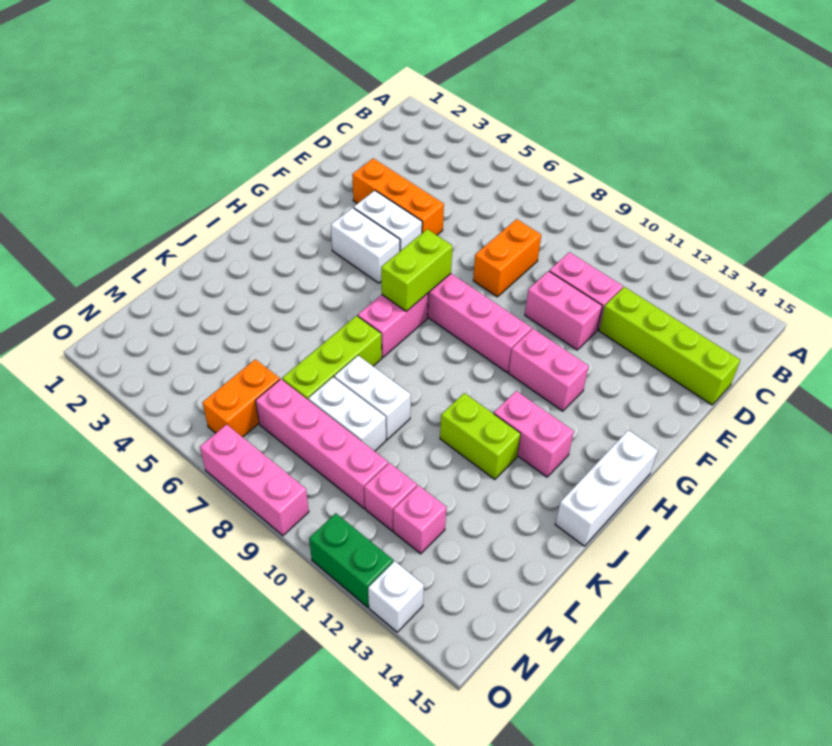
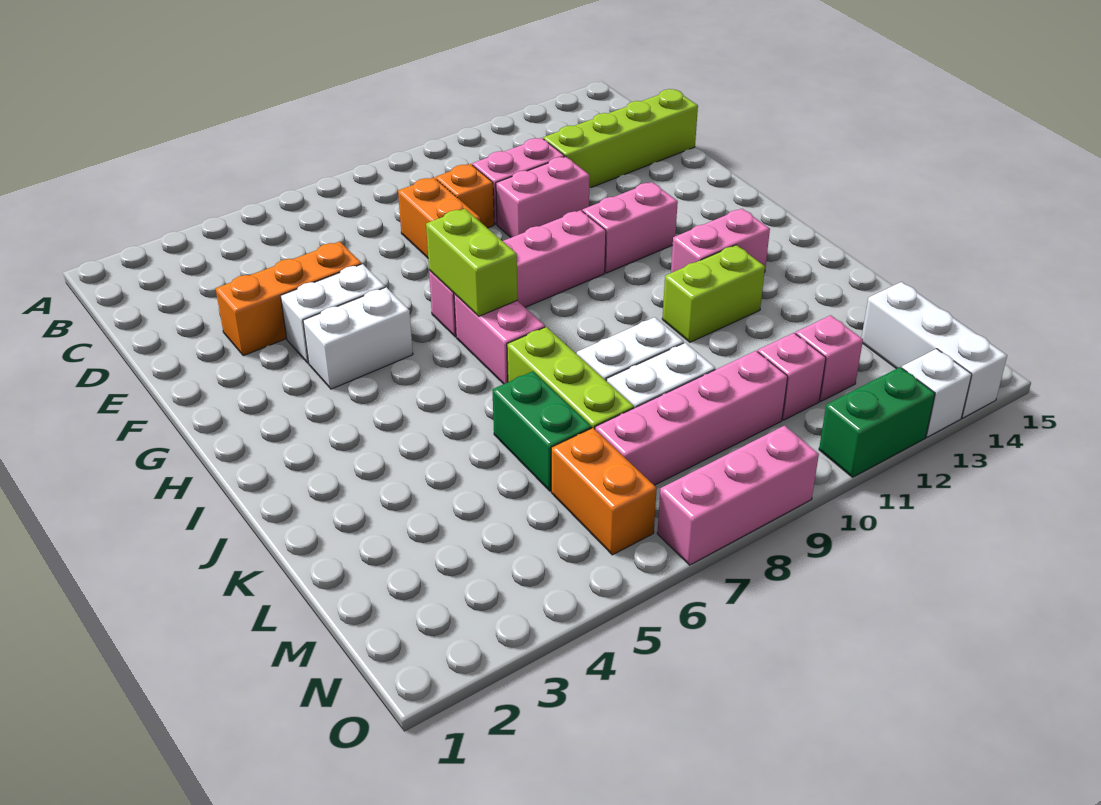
none -> orange brick D9 level 1
white brick H15:J15 level 1 -> white brick M14:O14 level 1
none -> green brick K6:L6 level 1

